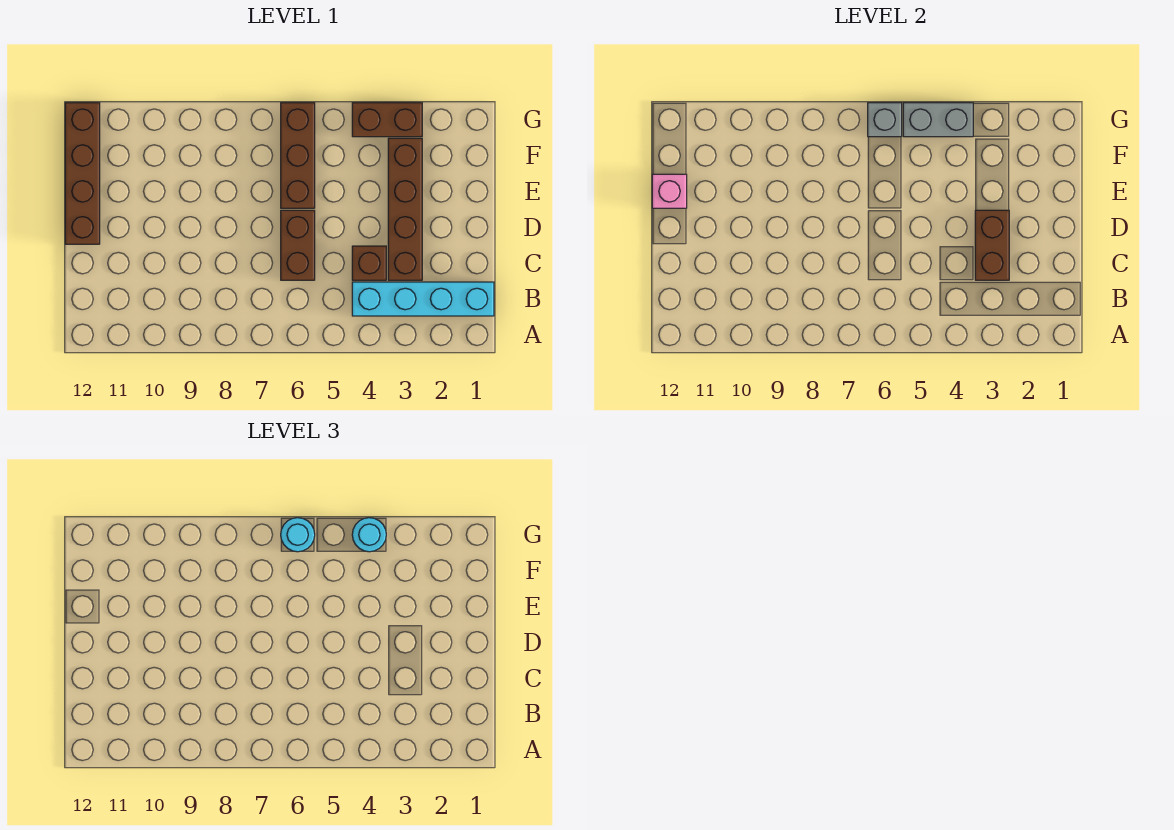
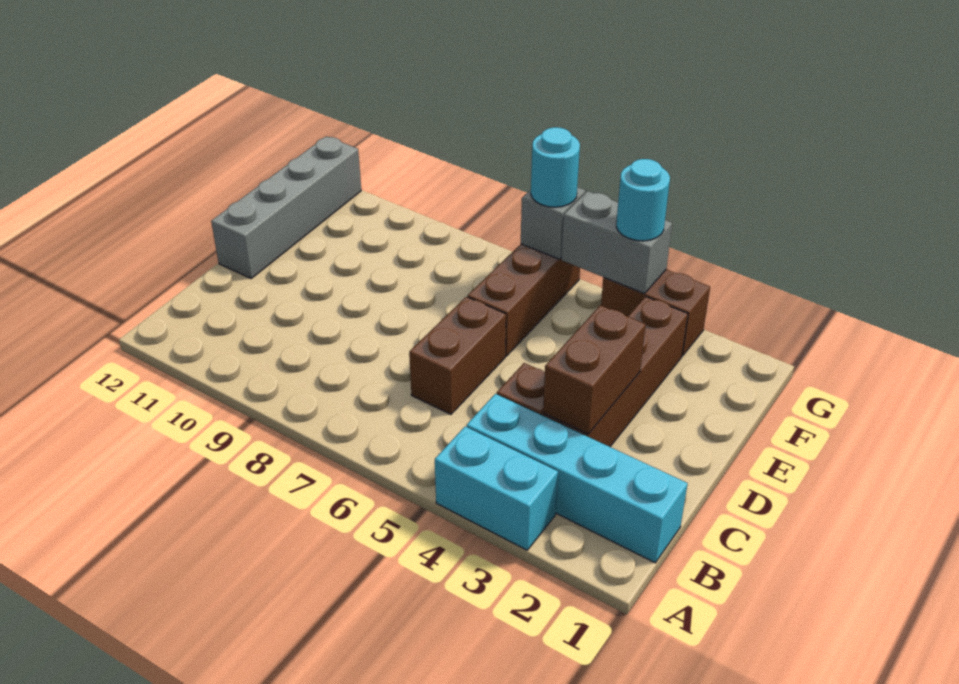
none -> cyan brick A3:A4 level 1
brown brick D12:G12 level 1 -> grey brick D12:G12 level 1
pink brick E12 level 2 -> none

